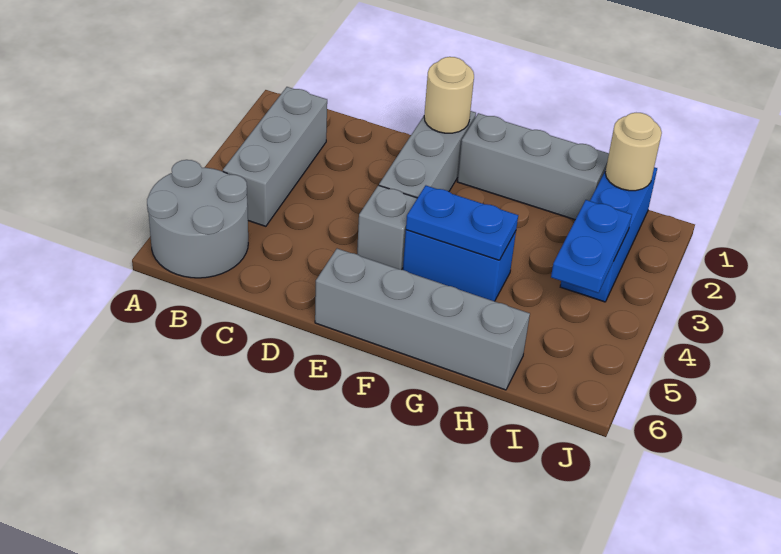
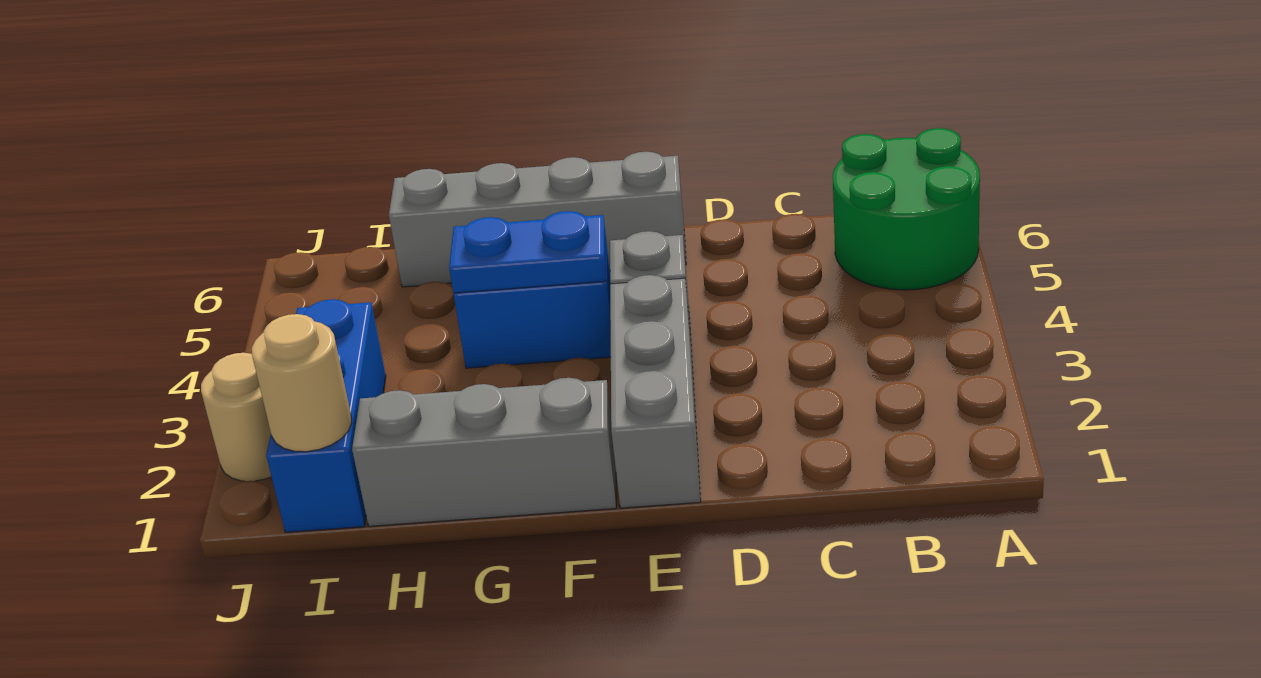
grey round brick A5:B6 level 1 -> green round brick A5:B6 level 1
grey brick B2:B4 level 1 -> none
tan round brick E1 level 2 -> tan round brick J2 level 1
blue plate I3:I4 level 2 -> none

